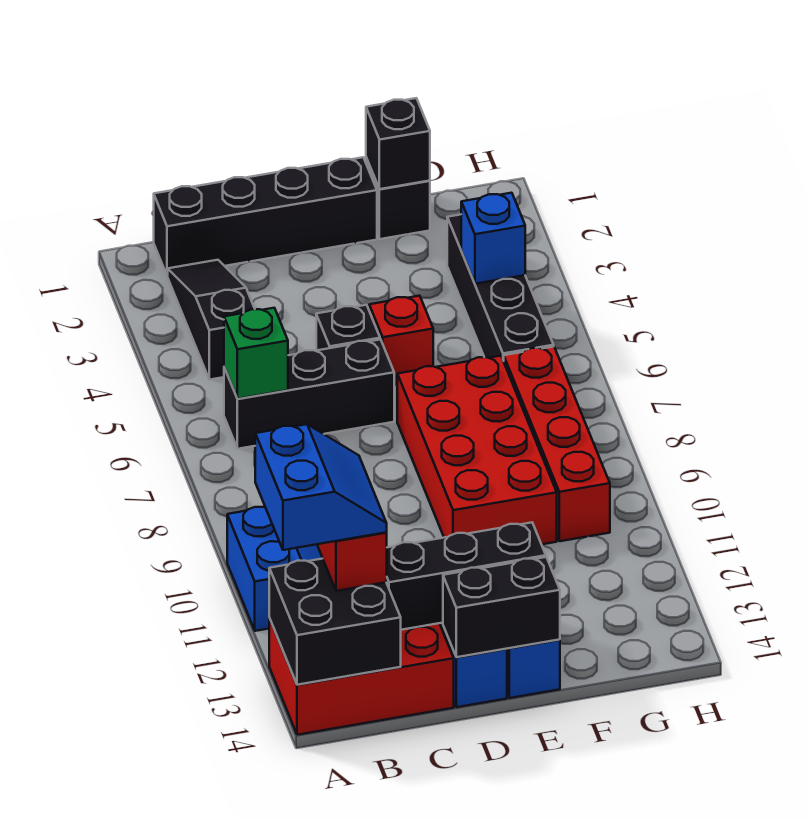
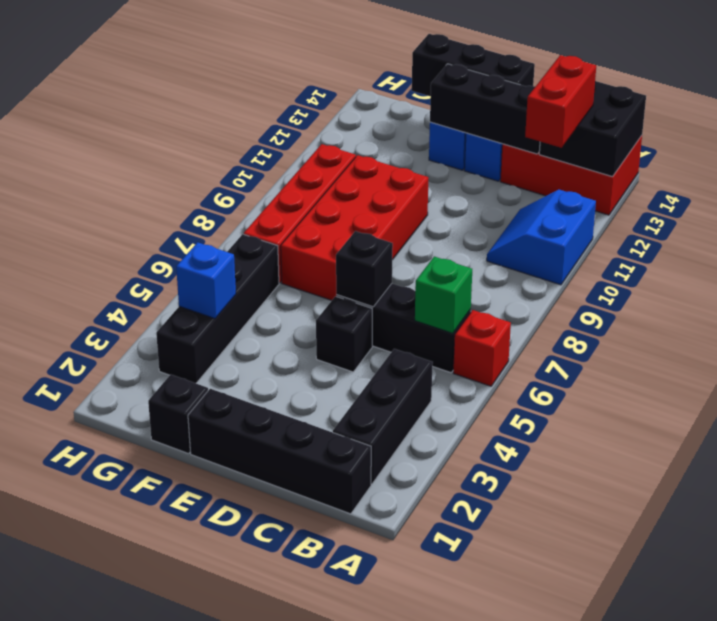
blue slope A12:B13 level 4 top A -> none
black slope B2:B4 level 1 top 4 -> black brick B2:B4 level 1
black brick D14:E14 level 2 -> black brick D14:F14 level 2
red brick E5 level 1 -> red brick A6 level 1
black brick F1 level 2 -> black brick D6 level 2

